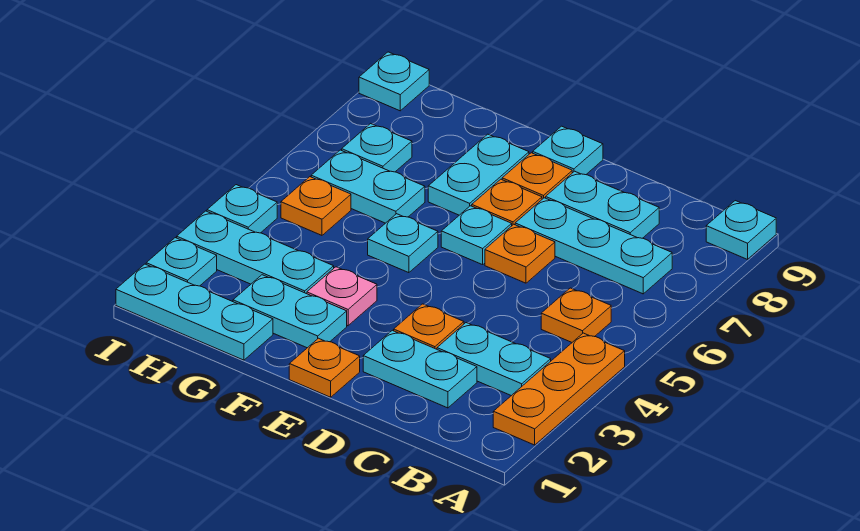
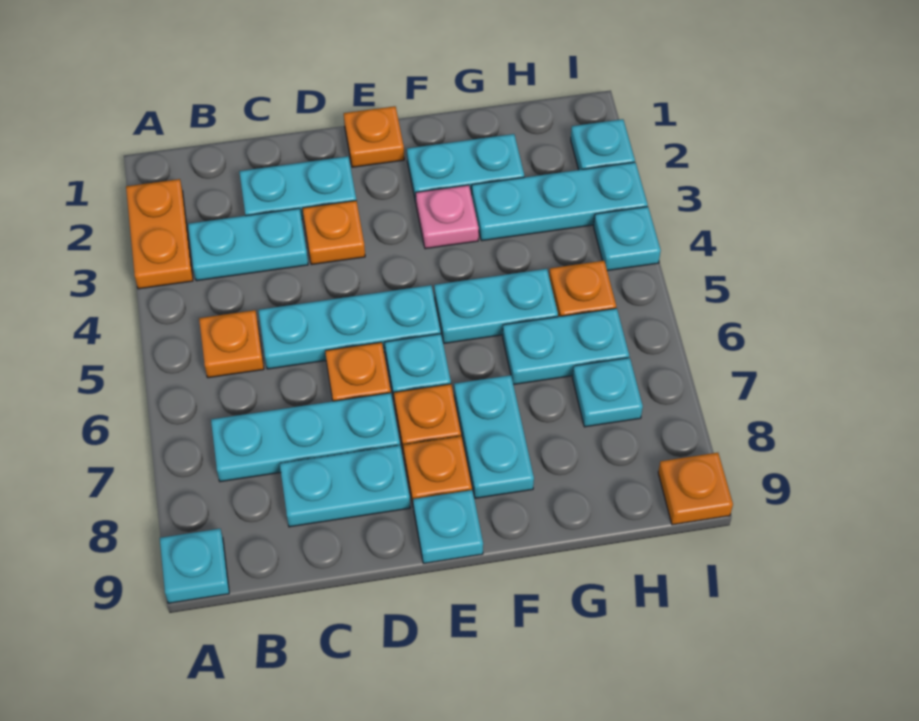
orange plate A2:A4 level 1 -> orange plate A2:A3 level 1
cyan plate F5 level 1 -> cyan plate F5:G5 level 1
cyan plate G1:I1 level 1 -> cyan plate C5:E5 level 1
cyan plate I9 level 1 -> orange plate I9 level 1

